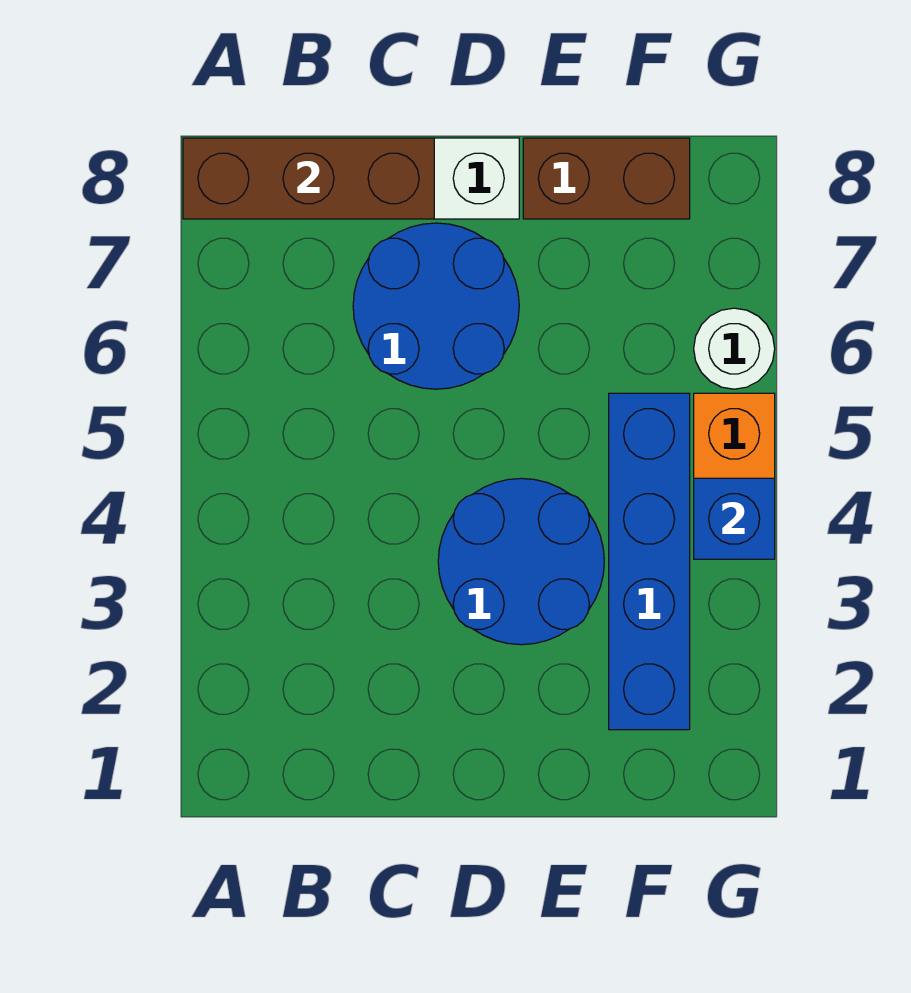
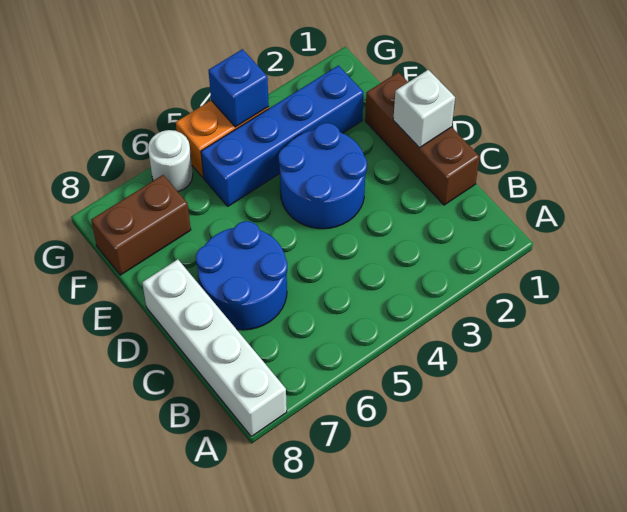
brown brick A8:C8 level 2 -> brown brick C1:E1 level 1
none -> white brick D1 level 2
brown brick E8:F8 level 1 -> brown brick F7:F8 level 1

